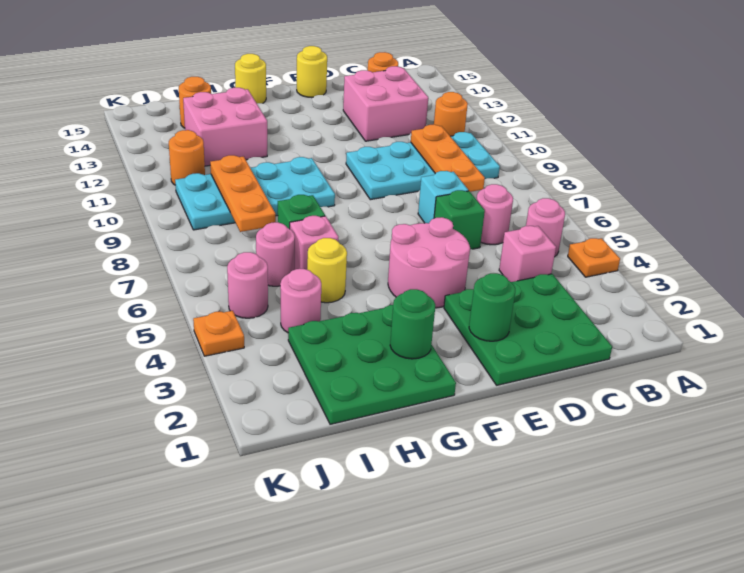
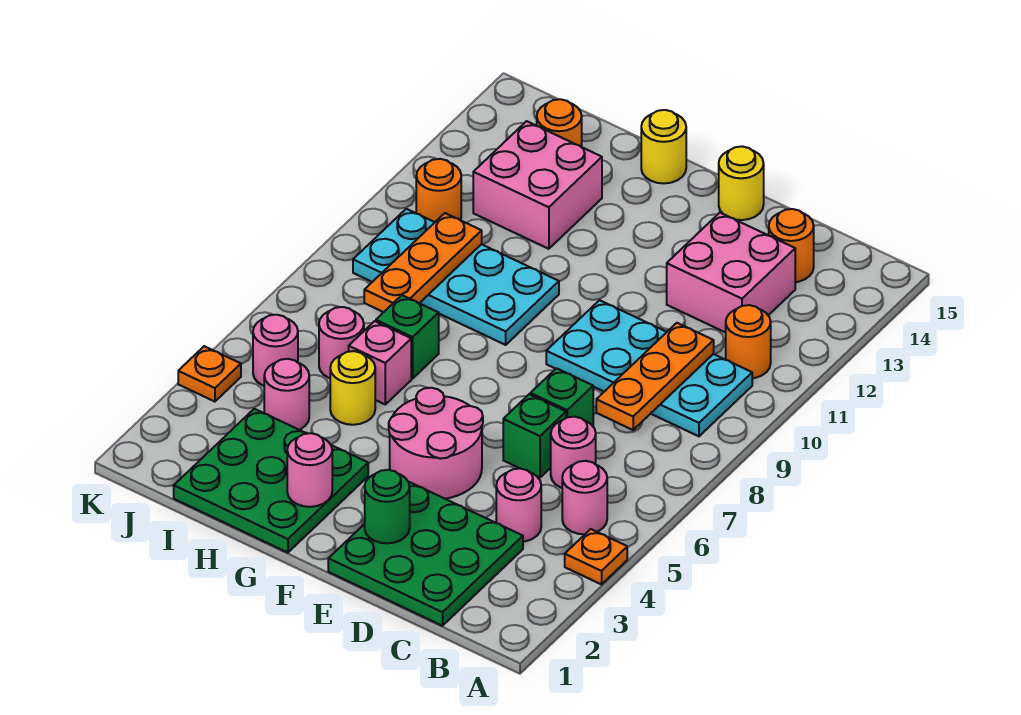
pink brick C4 level 1 -> pink round brick C4 level 1
cyan brick D7 level 1 -> green brick D7 level 1
green round brick G2 level 2 -> pink round brick G2 level 2

